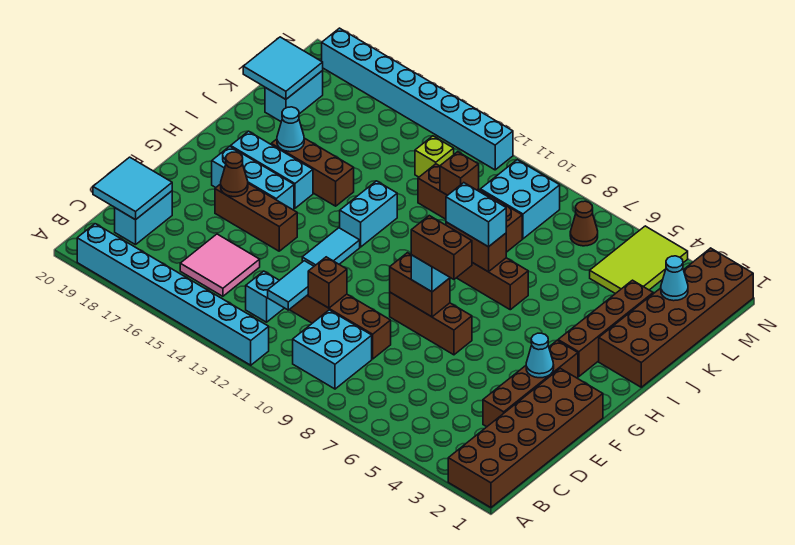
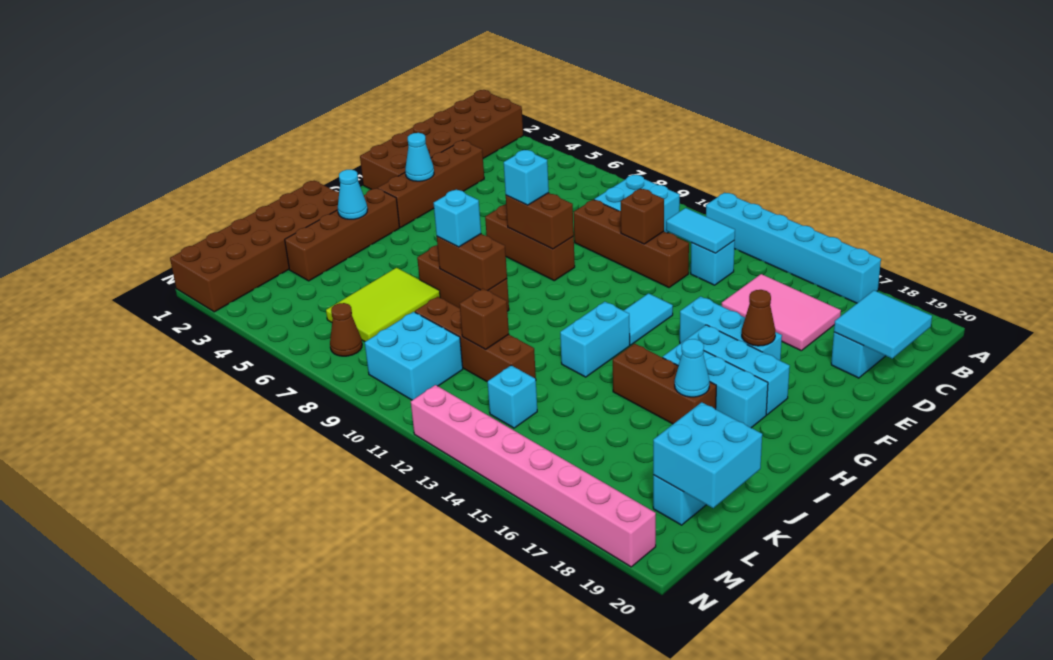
cyan brick A12:A19 level 1 -> cyan brick A12:A17 level 1
cyan tile C12:D12 level 2 -> cyan tile C12:C13 level 2
pink tile C15:D16 level 1 -> pink tile C15:D17 level 1
brown brick F7:F8 level 4 -> none
brown brick F15:F17 level 1 -> cyan brick F15:F17 level 1
cyan brick I8:I9 level 3 -> cyan brick I8 level 3
cyan tile K19:L20 level 2 -> cyan brick K19:L20 level 2
cyan cone L2 level 2 -> cyan cone I3 level 2
lime tile L4:N5 level 1 -> lime tile J6:L7 level 1
lime brick L13 level 1 -> cyan brick L13 level 1
cyan brick N12:N19 level 1 -> pink brick N12:N19 level 1

